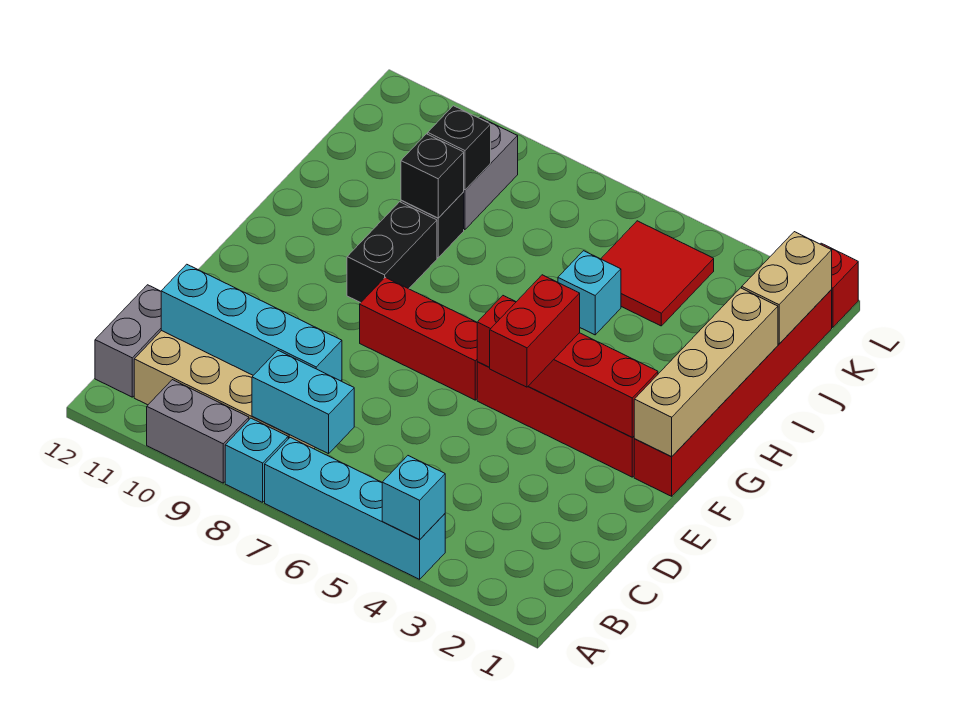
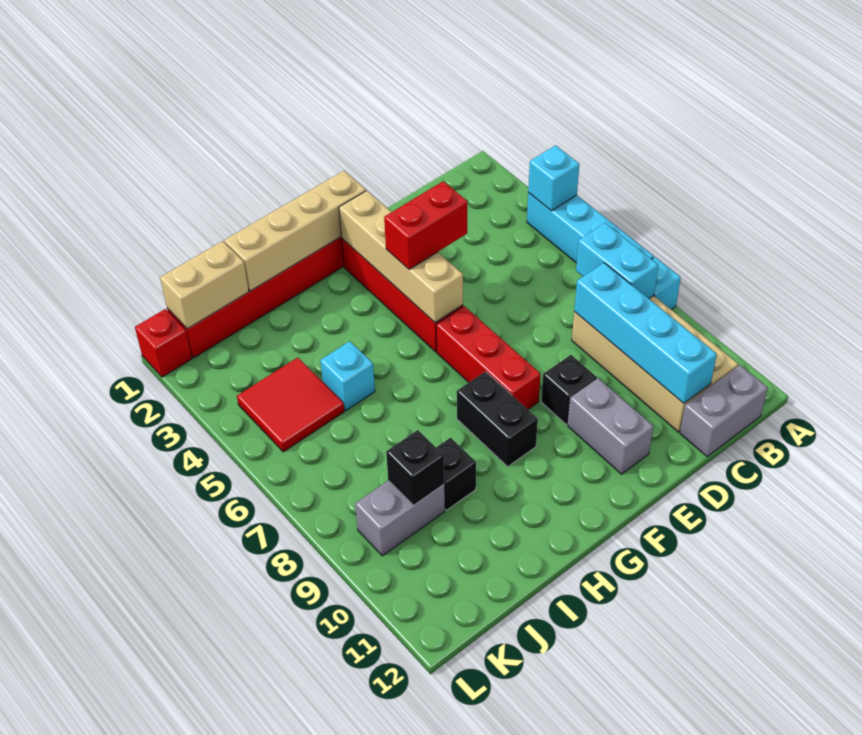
grey brick A9:A10 level 1 -> grey brick E10:E11 level 1
red brick F2:F5 level 2 -> tan brick F2:F5 level 2
black brick G9:H9 level 1 -> black brick G8:G9 level 1
black brick I9 level 2 -> black brick E9 level 1

